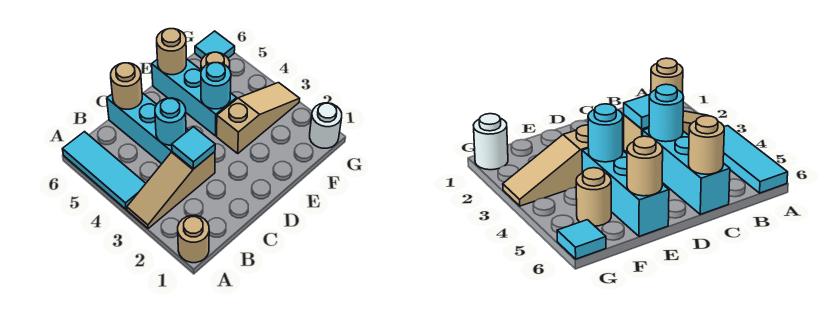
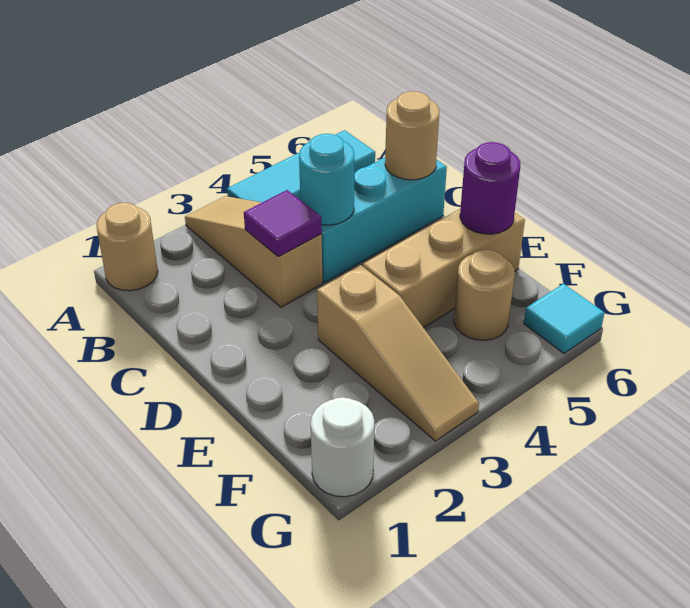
cyan tile C3 level 2 -> purple tile C3 level 2
cyan brick E4:E6 level 1 -> tan brick E4:E6 level 1
cyan round brick E4 level 2 -> none
tan round brick E6 level 2 -> purple round brick E6 level 2

